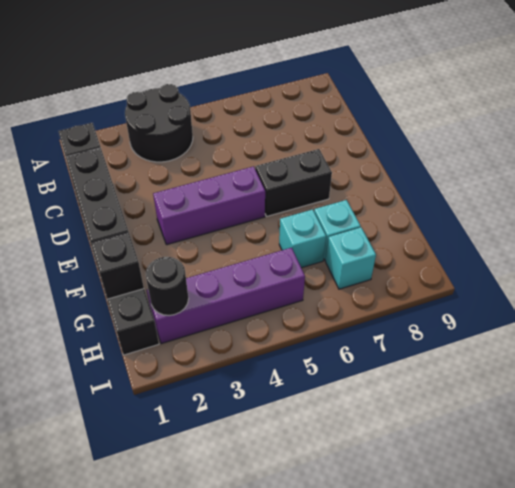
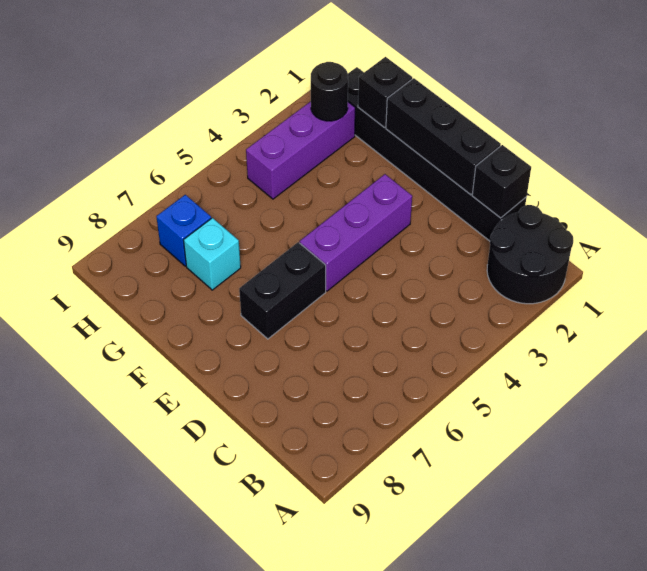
black round brick A3:B4 level 1 -> black round brick A1:B2 level 1
cyan brick G6 level 1 -> none
purple brick H2:H5 level 1 -> purple brick H2:H4 level 1
cyan brick H7 level 1 -> blue brick H7 level 1

